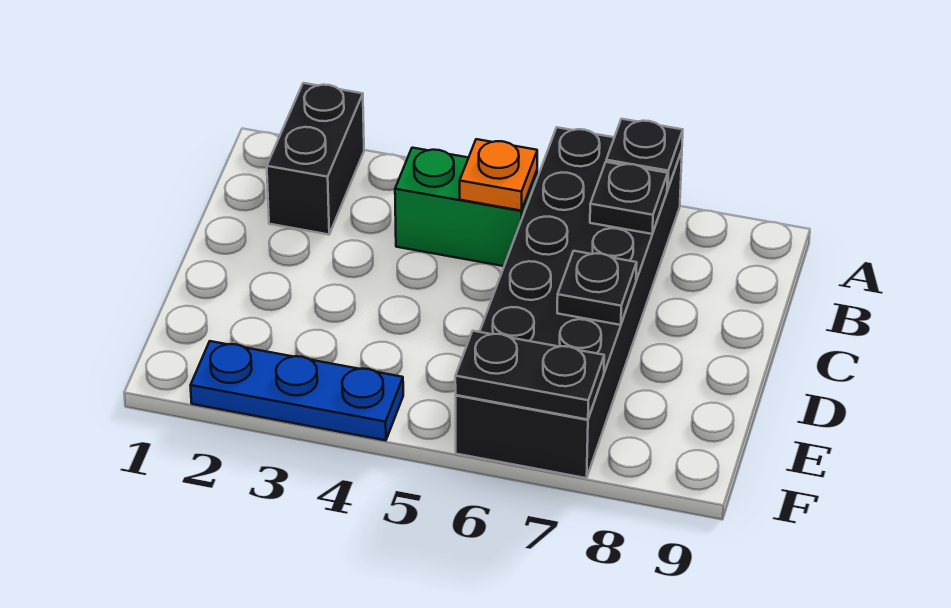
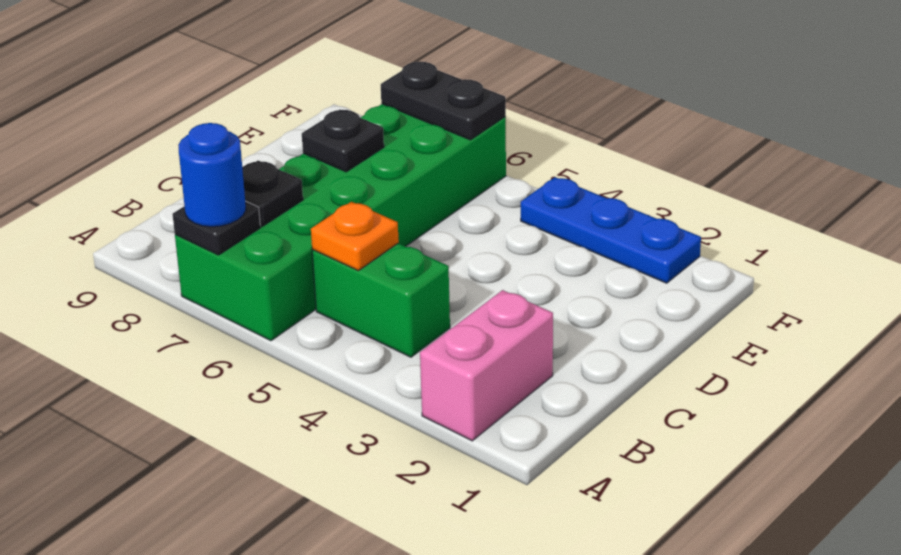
black brick A2:B2 level 1 -> pink brick A2:B2 level 1
black brick A6:F7 level 1 -> green brick A6:F7 level 1
none -> blue round brick A7 level 3

